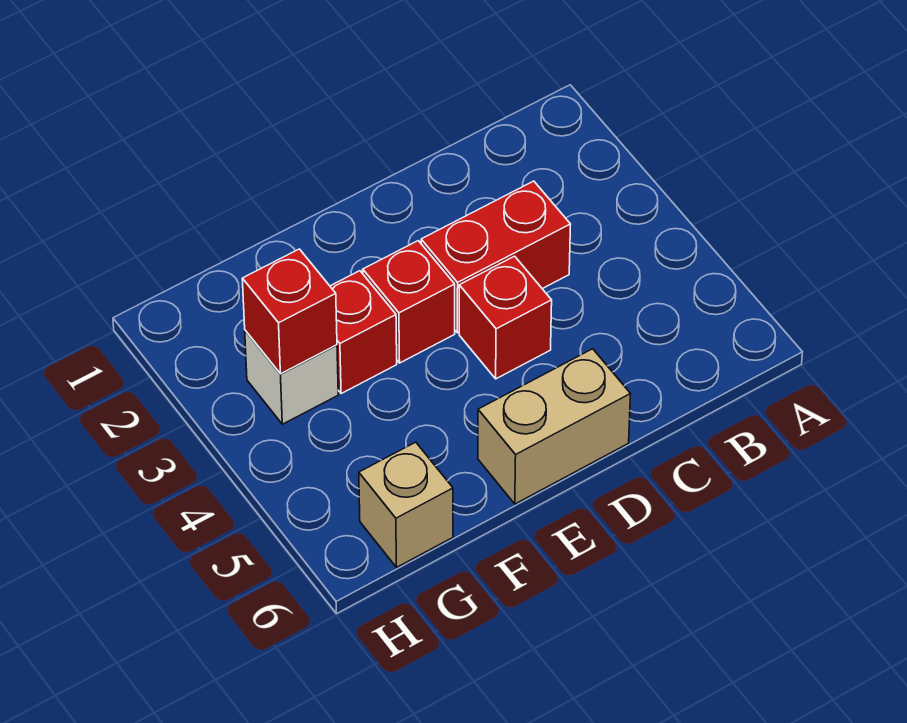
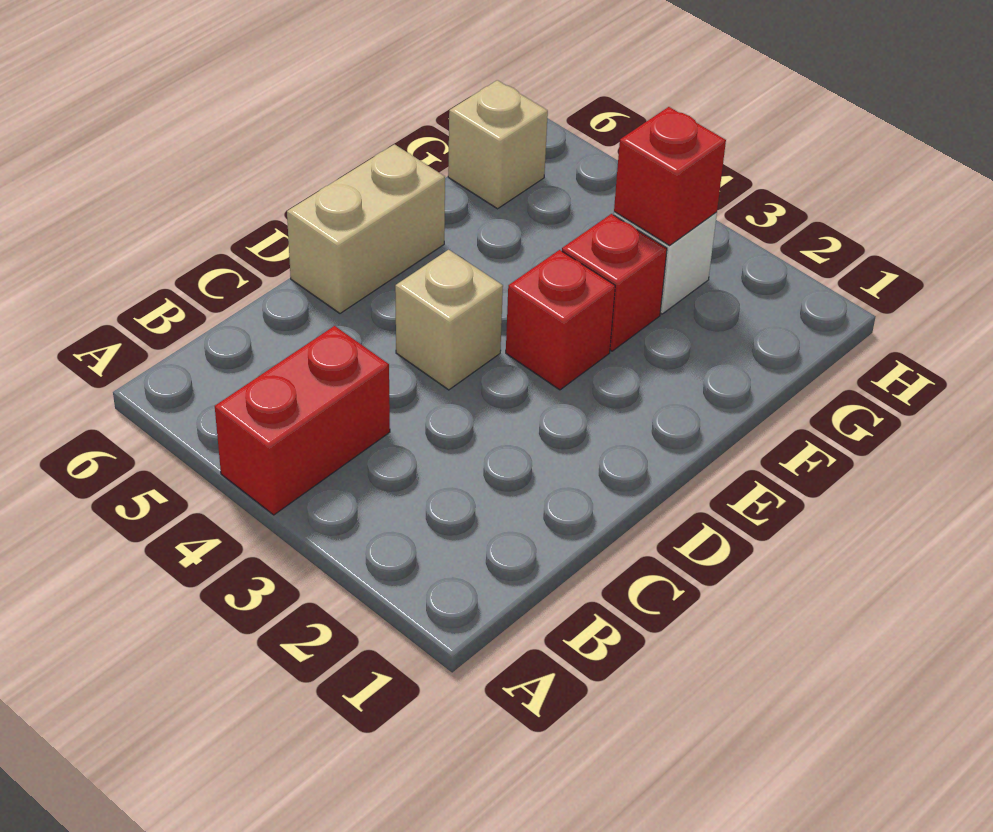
red brick C3:D3 level 1 -> red brick A4:B4 level 1
red brick D4 level 1 -> tan brick D4 level 1

